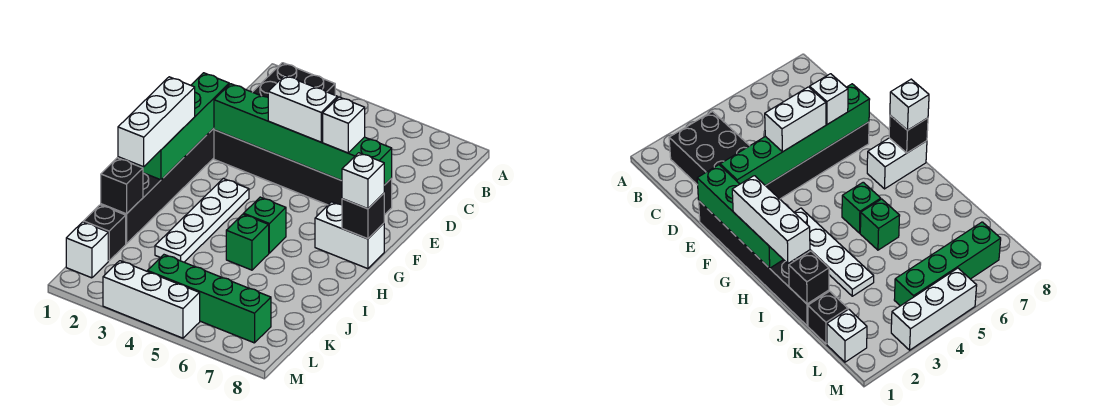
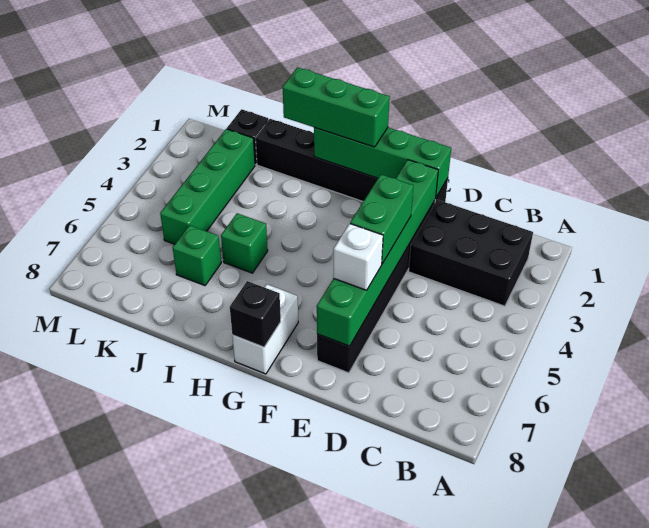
white brick E4:E5 level 3 -> green brick E4:E5 level 3
white brick G1:I1 level 3 -> green brick G1:I1 level 3
white plate G3:J3 level 1 -> none
white brick G8 level 3 -> none
green brick H5 level 1 -> green brick J6 level 1
black brick J1 level 2 -> none
white brick L1 level 1 -> none
green brick L4:L7 level 1 -> green brick K2:K5 level 1
white brick M3:M5 level 1 -> none

